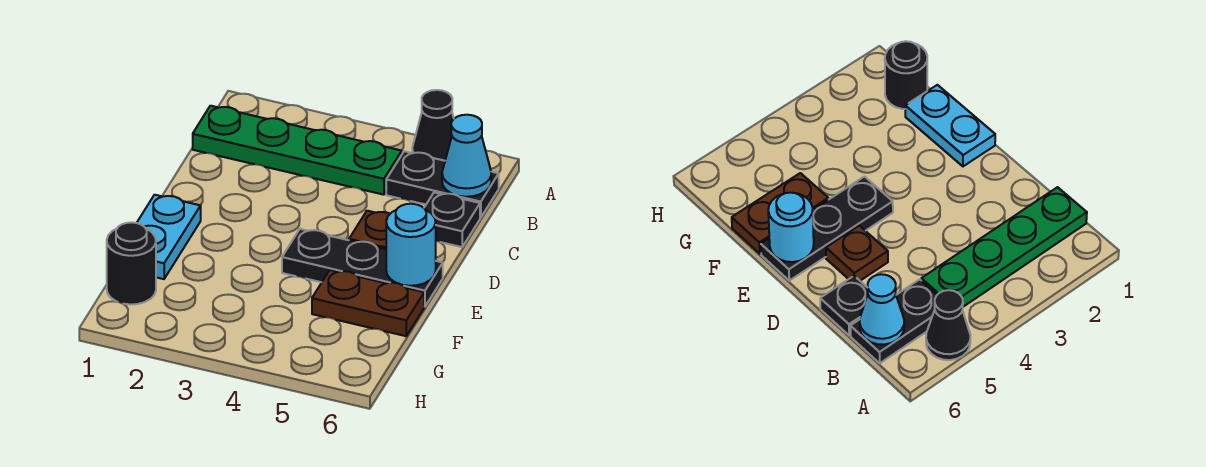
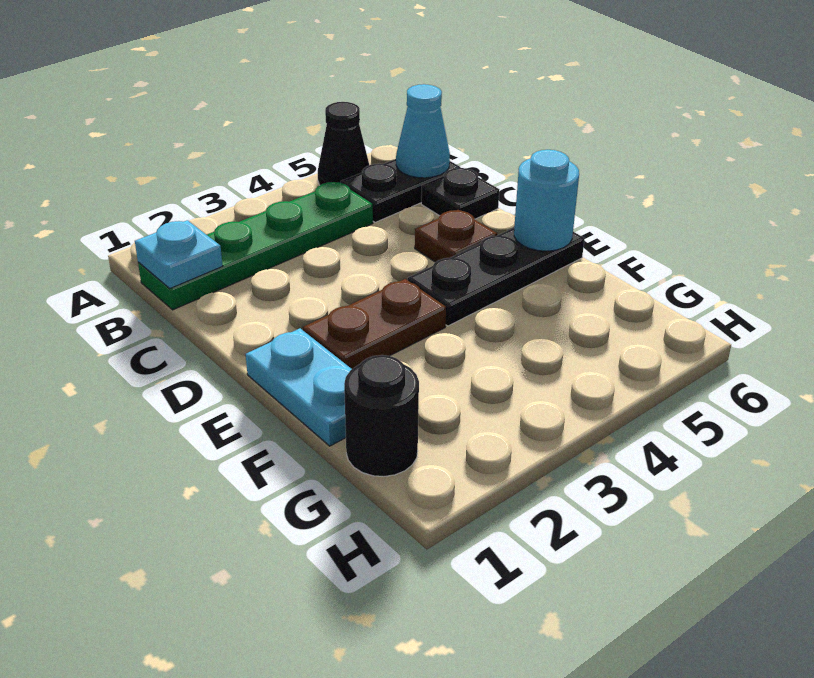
none -> cyan plate B1 level 2
brown plate F5:F6 level 1 -> brown plate E2:E3 level 1

